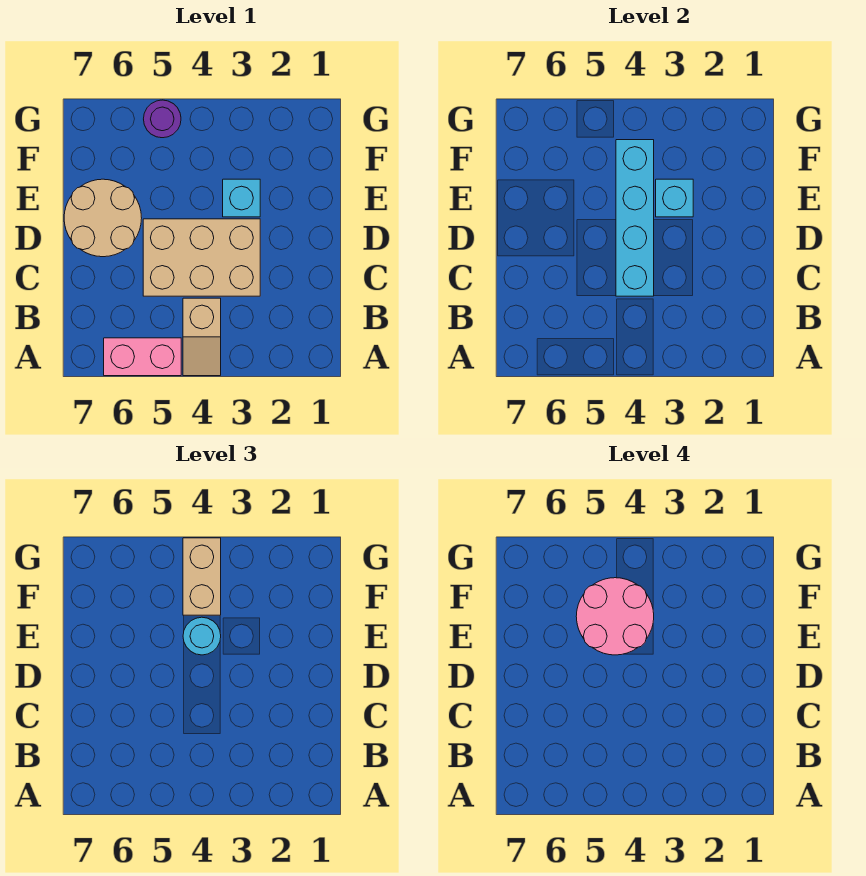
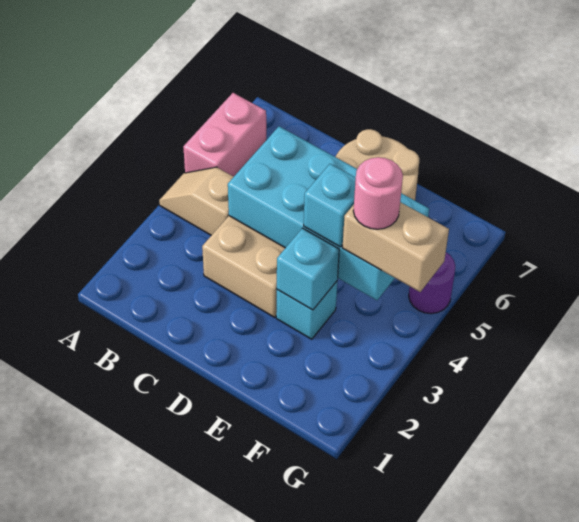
cyan brick C4:F4 level 2 -> cyan brick C4:F5 level 2
cyan round brick E4 level 3 -> cyan brick E4 level 3
pink round brick E4:F5 level 4 -> pink round brick F4 level 4

